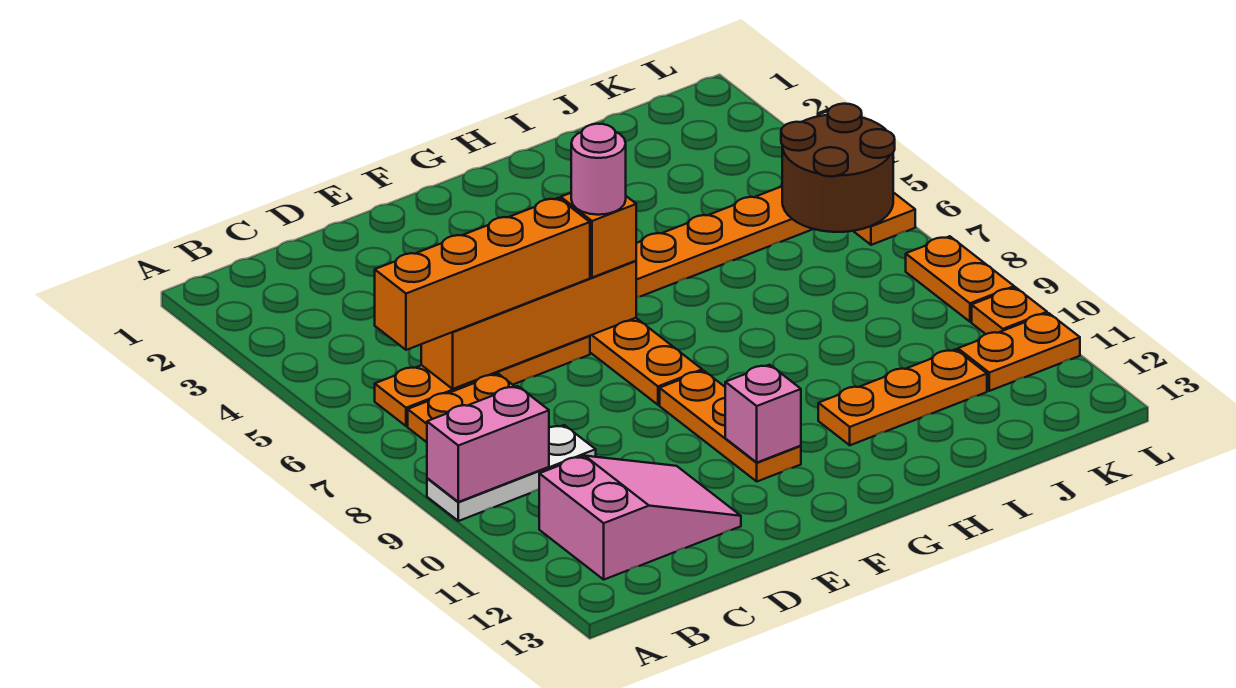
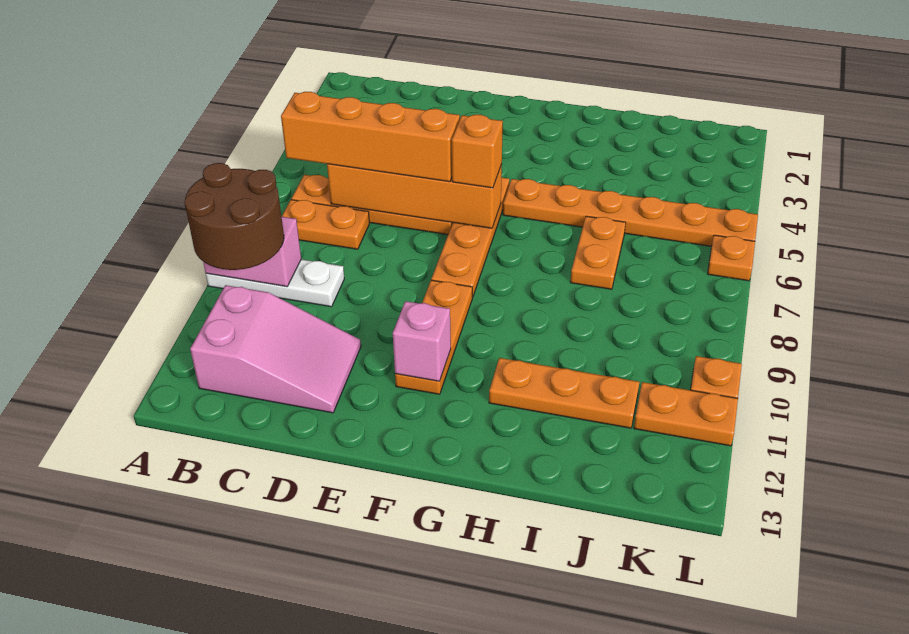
pink round brick F6 level 4 -> none
brown round brick K5:L6 level 2 -> brown round brick A9:B10 level 3
orange plate L8:L9 level 1 -> orange plate I6:I7 level 1

